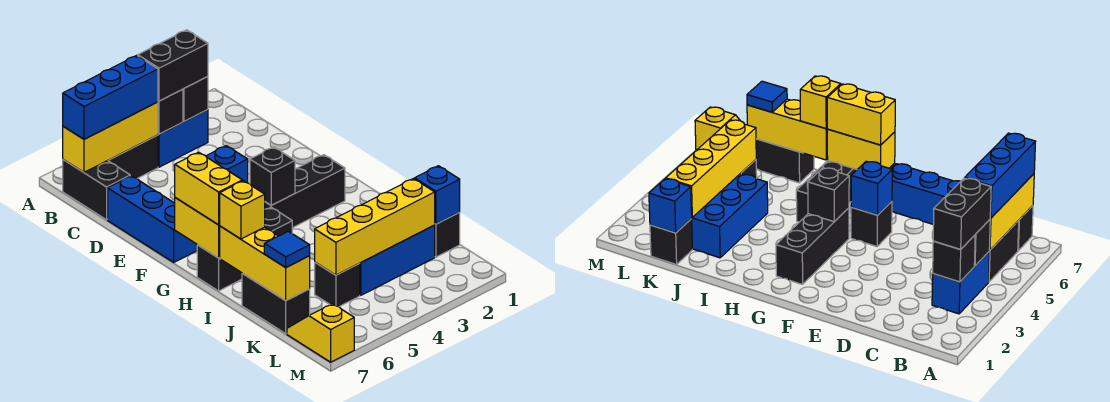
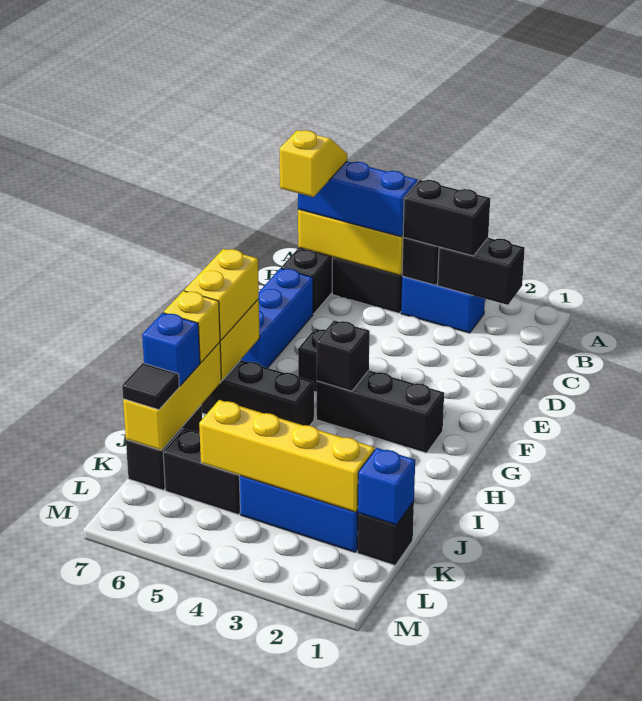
black brick B3 level 2 -> black brick B2:B3 level 2
blue brick F5 level 2 -> blue brick J7 level 3
black brick K5 level 1 -> black brick K5:K6 level 1
blue tile K7 level 3 -> black tile K7 level 3
yellow slope L7:M7 level 1 top M -> yellow slope B7:C7 level 4 top C

